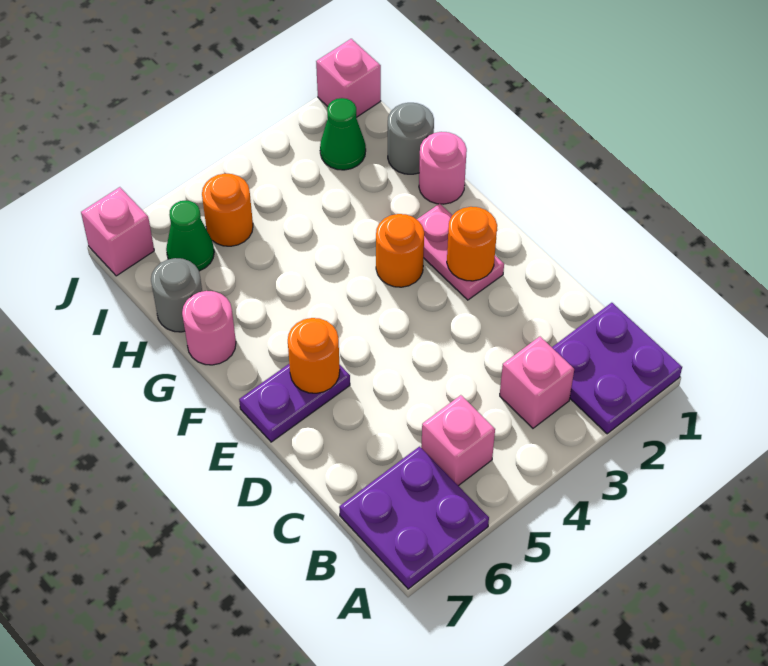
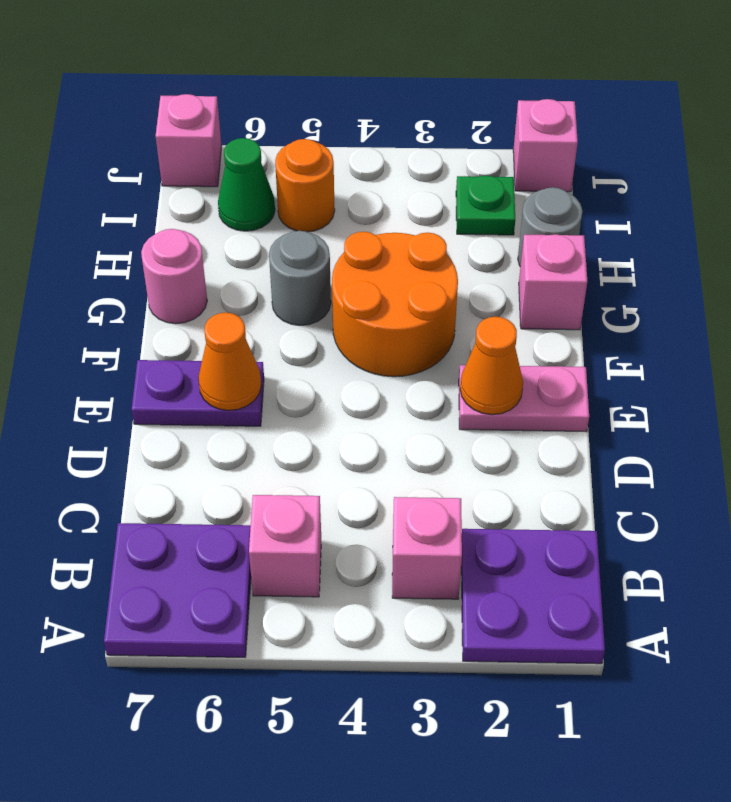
pink plate E2:F2 level 1 -> pink plate E1:E2 level 1
orange round brick E2 level 2 -> orange cone E2 level 2
orange round brick E6 level 2 -> orange cone E6 level 2
orange round brick F3 level 1 -> orange round brick F3:G4 level 1
pink round brick G1 level 1 -> pink brick G1 level 1
grey round brick H7 level 1 -> grey round brick G5 level 1
green cone I2 level 1 -> green plate I2 level 1

